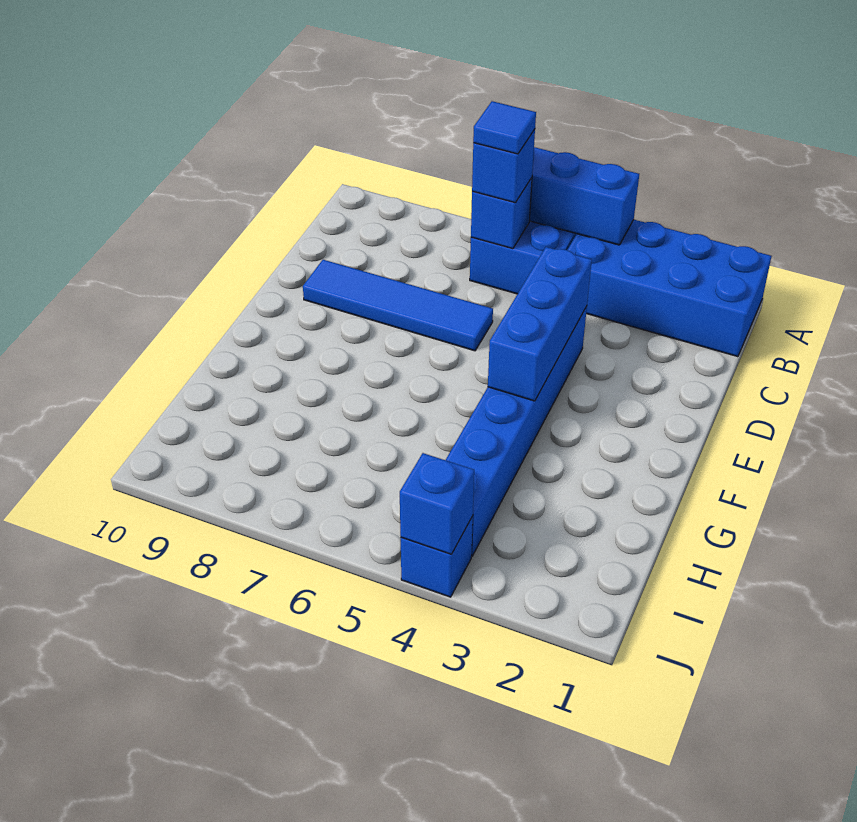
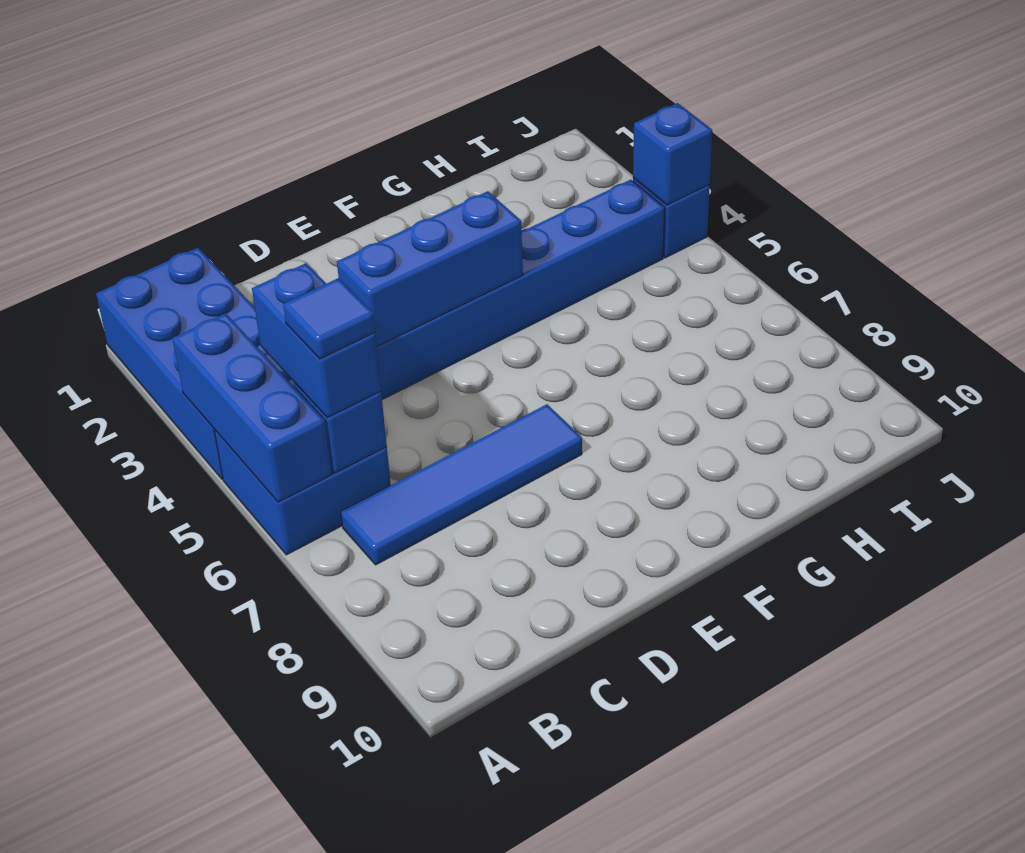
blue brick B6 level 3 -> blue brick B5:B6 level 3
blue tile D6:D9 level 1 -> blue tile B7:E7 level 1

